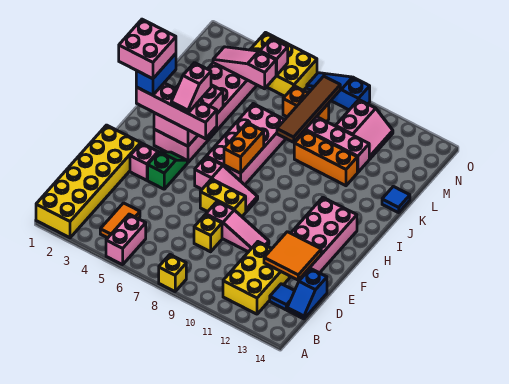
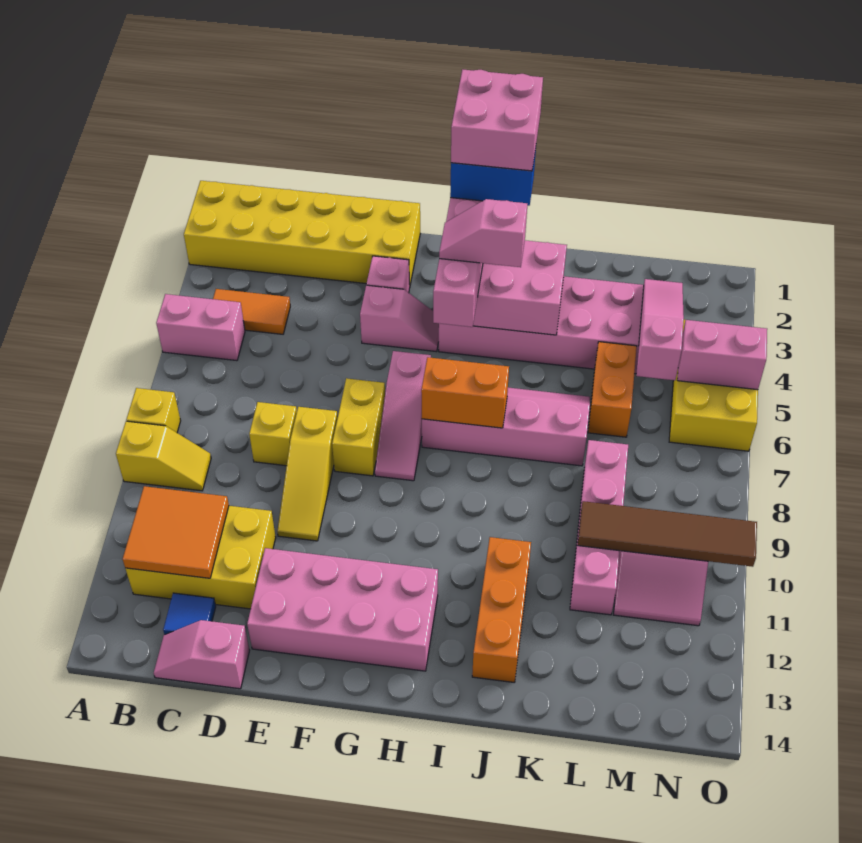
none -> yellow slope A9:B9 level 1 top A
blue slope C14:D14 level 1 top D -> pink slope C14:D14 level 1 top D
orange tile D12:E13 level 2 -> orange tile B11:C12 level 2
pink slope E8:E10 level 1 top 8 -> yellow slope E8:E10 level 1 top 8
green slope F4:G4 level 1 top F -> pink slope F4:G4 level 1 top F
pink brick H6:K7 level 1 -> pink slope H6:K7 level 1 top 7
brown tile K8:N8 level 2 -> brown tile L10:O10 level 2
orange brick K9:K11 level 1 -> orange brick J11:J13 level 1
blue tile K14 level 1 -> none
orange brick M7:M8 level 1 -> orange brick L5:L6 level 1
pink brick N5 level 2 -> pink brick N5:O5 level 2
blue slope O7:O9 level 1 top 9 -> none

